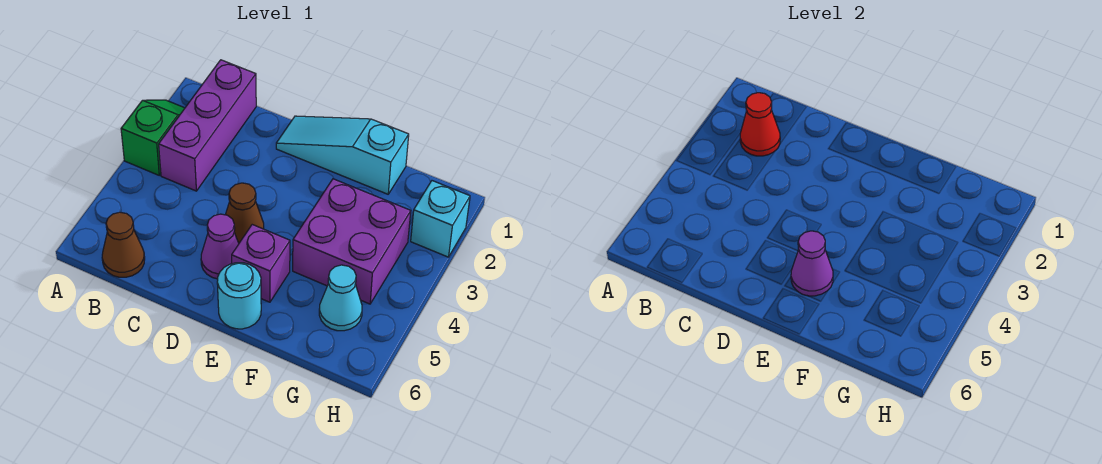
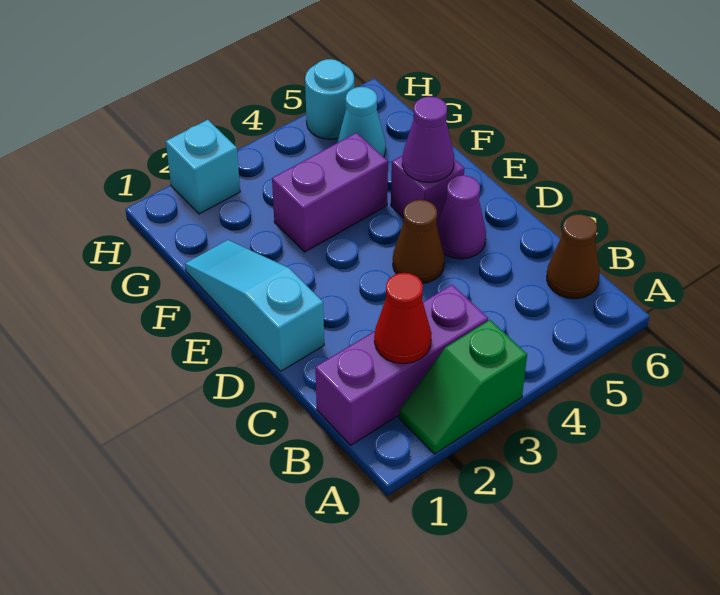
cyan slope D1:F1 level 1 top F -> cyan slope D1:F1 level 1 top D
cyan round brick E6 level 1 -> cyan round brick H5 level 1
purple brick F3:G4 level 1 -> purple brick F3:F4 level 1

